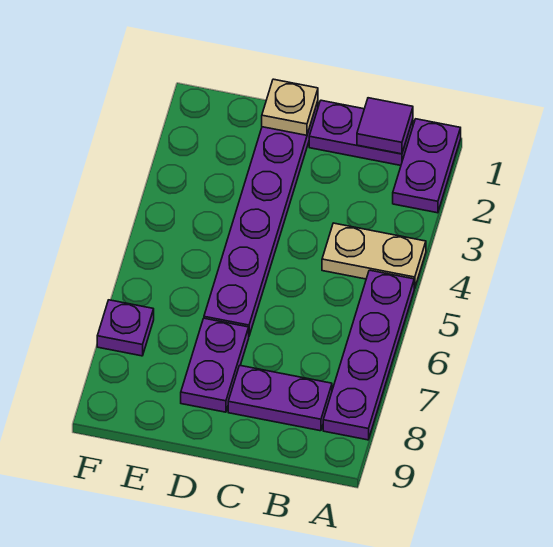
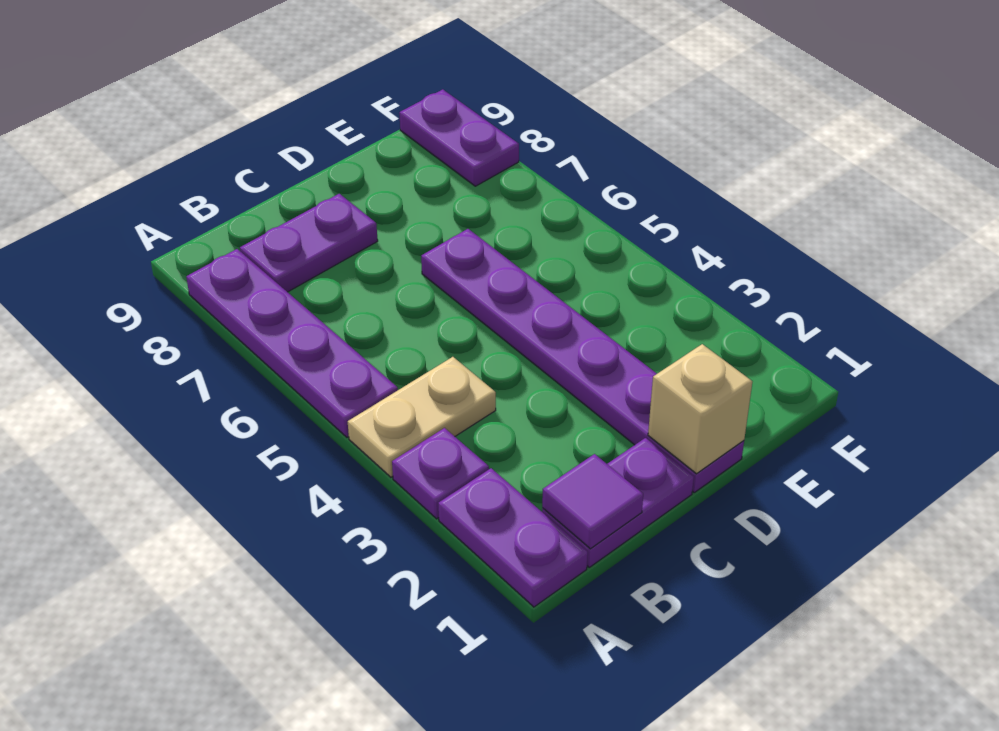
tan plate D1 level 2 -> tan brick D1 level 2
purple plate D7:D8 level 1 -> purple plate F8:F9 level 1
purple plate F7 level 1 -> purple plate A3 level 1

